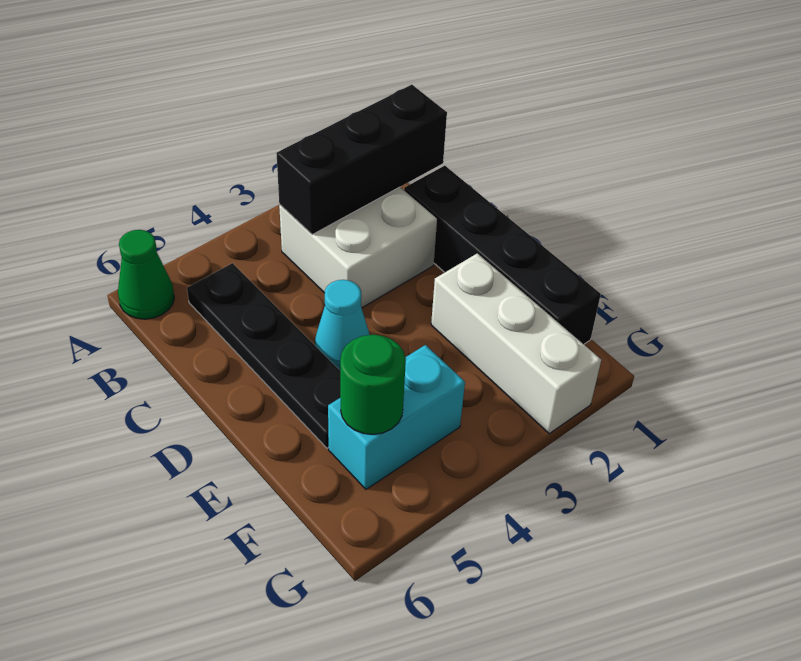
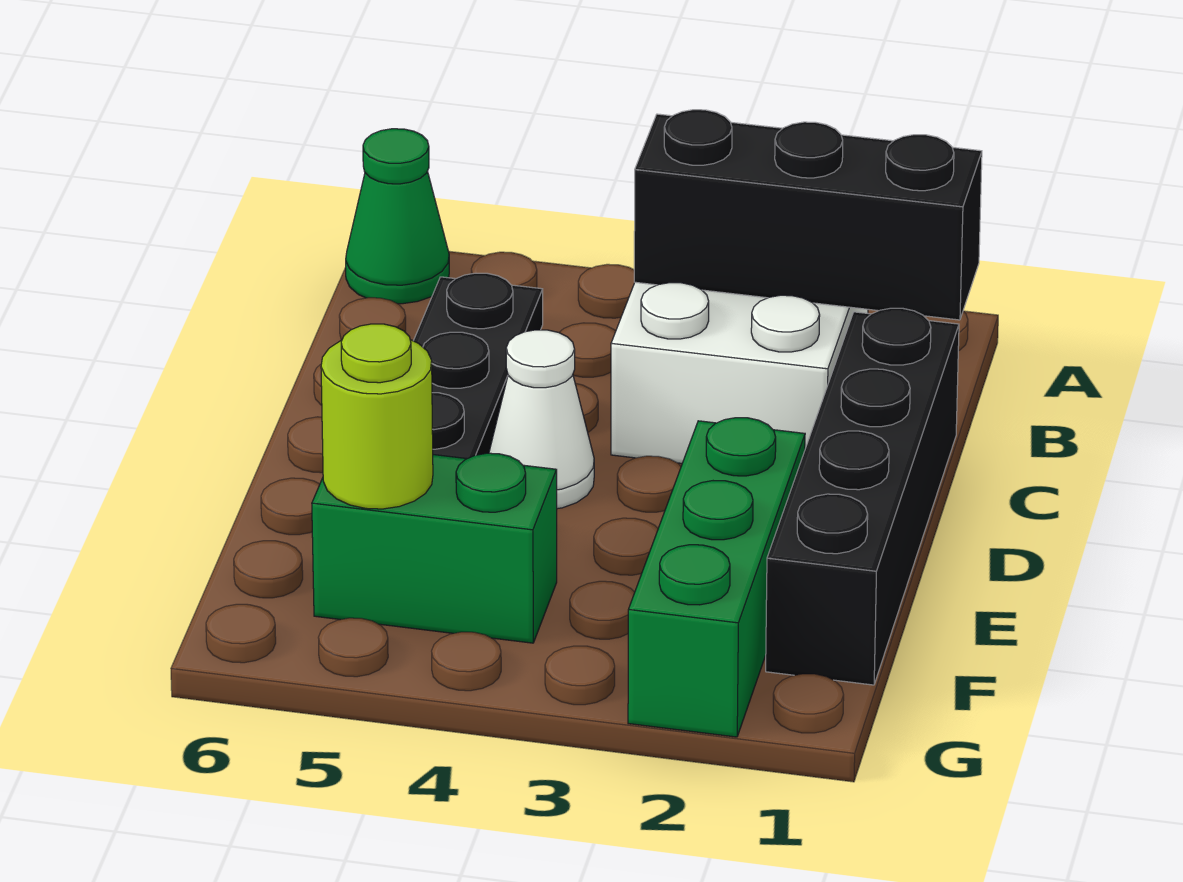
cyan cone D4 level 1 -> white cone D4 level 1
white brick E2:G2 level 1 -> green brick E2:G2 level 1
cyan brick F4:F5 level 1 -> green brick F4:F5 level 1
green round brick F5 level 2 -> lime round brick F5 level 2

